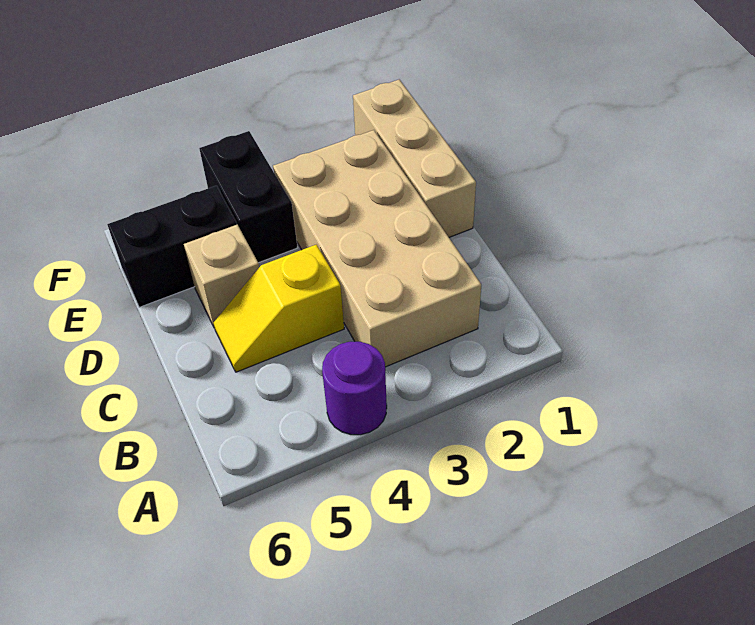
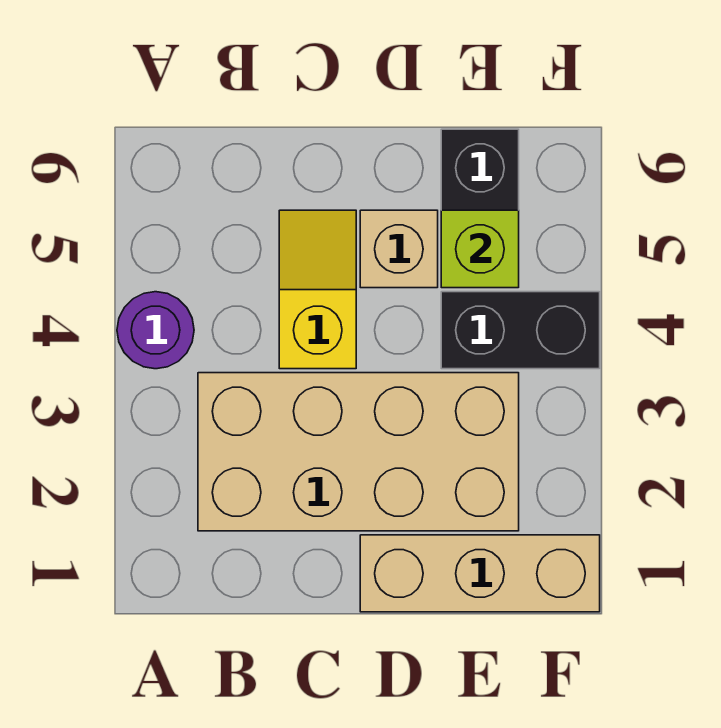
none -> lime brick E5 level 2

